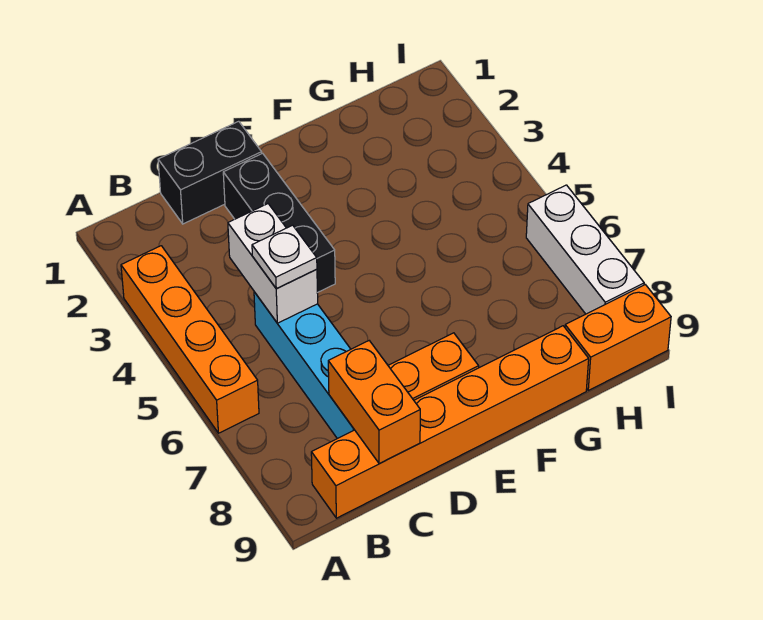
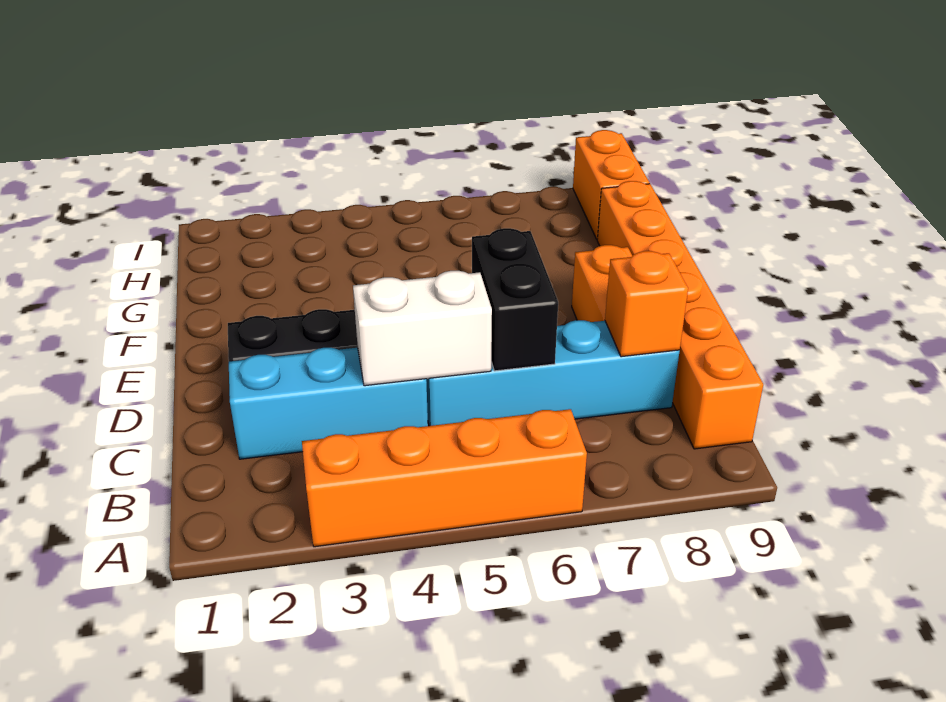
black brick C1:D1 level 1 -> black brick C6:D6 level 2
none -> cyan brick C2:C4 level 1
white plate C5 level 3 -> none
orange brick C8:C9 level 2 -> orange brick C8 level 2
white brick I6:I8 level 1 -> none

